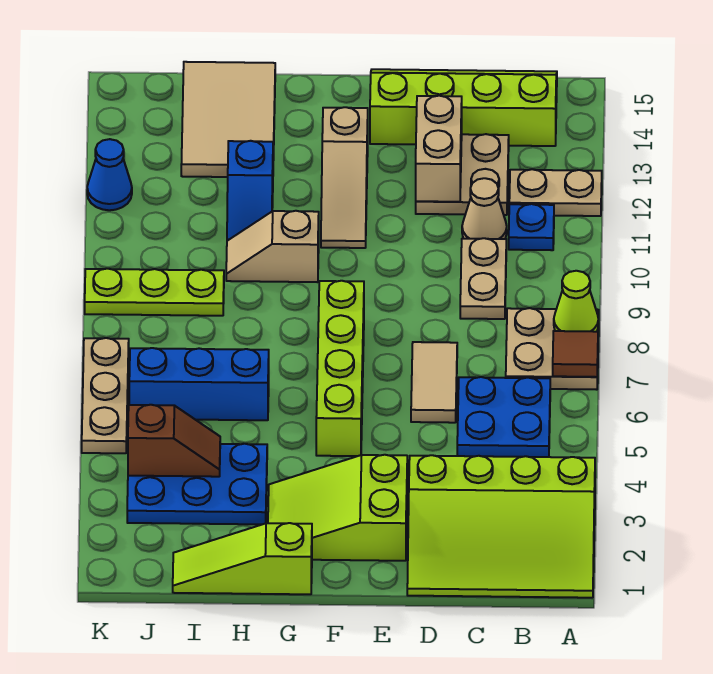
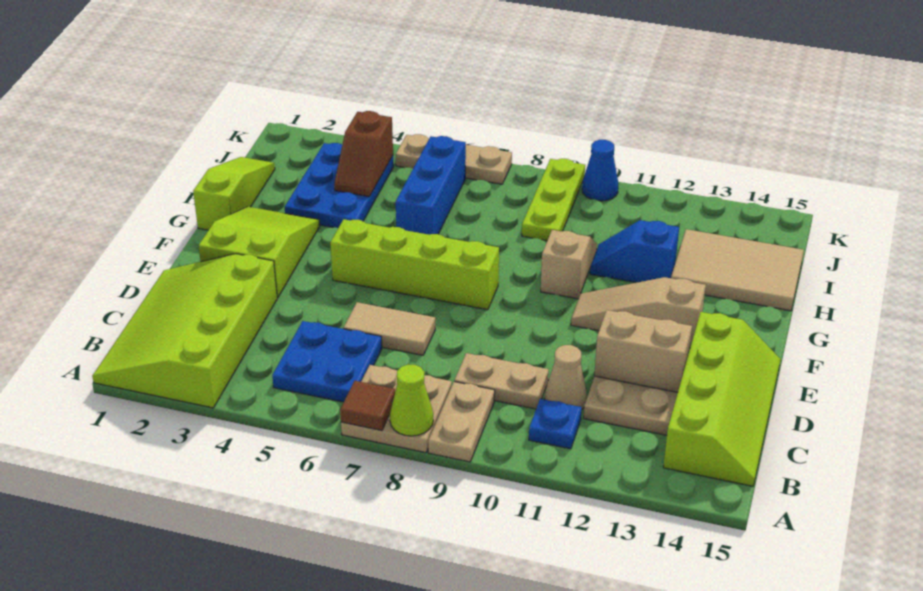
tan plate A12:B12 level 1 -> tan plate A9:B9 level 1
blue cone K12 level 1 -> blue cone K10 level 1

